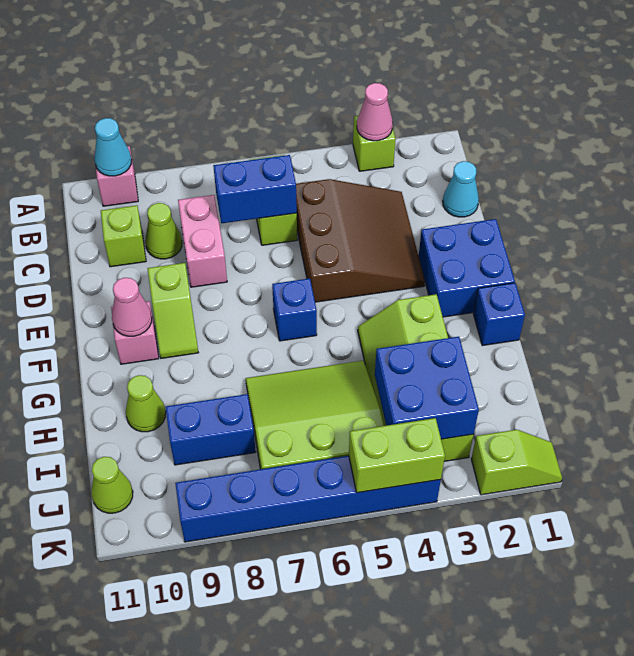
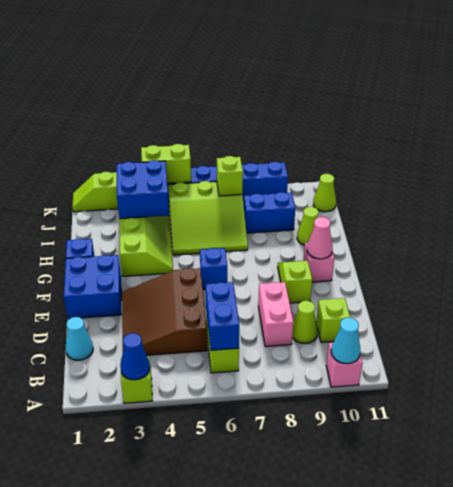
pink cone A3 level 2 -> blue cone A3 level 2
blue brick C6:C7 level 2 -> blue brick B6:C6 level 2
none -> lime brick J7 level 2

